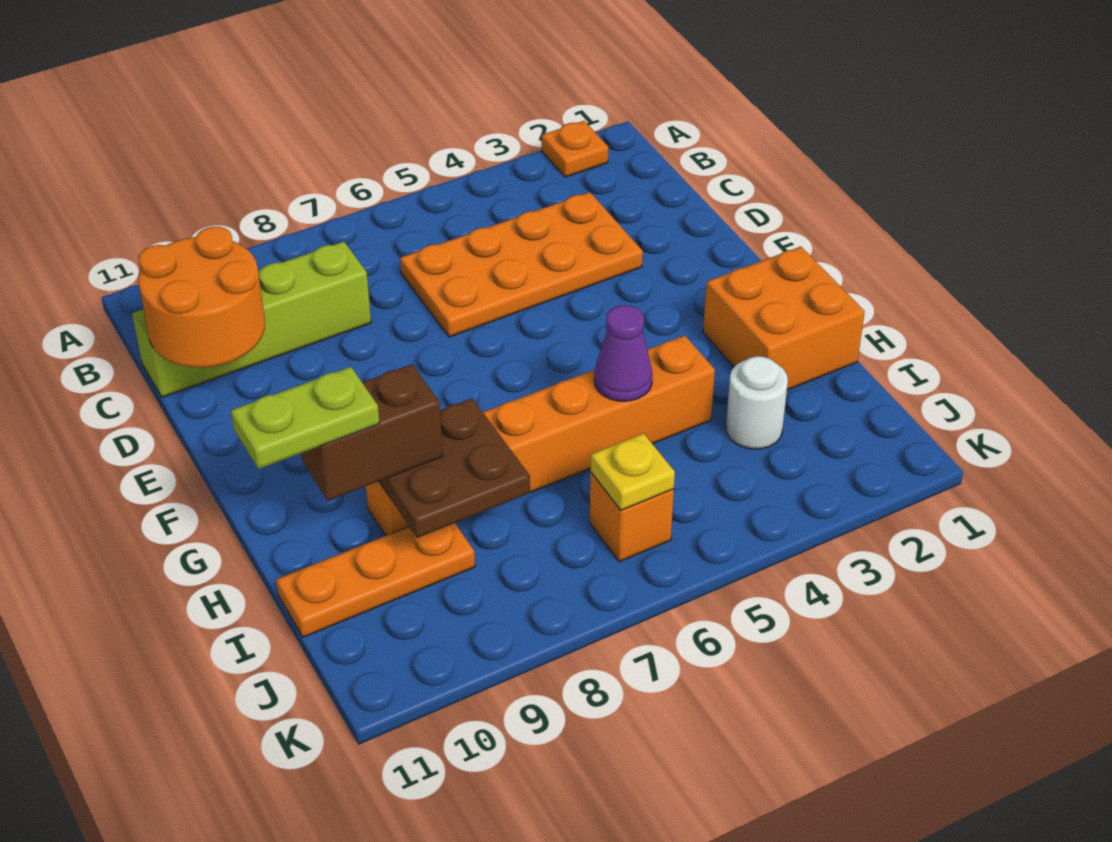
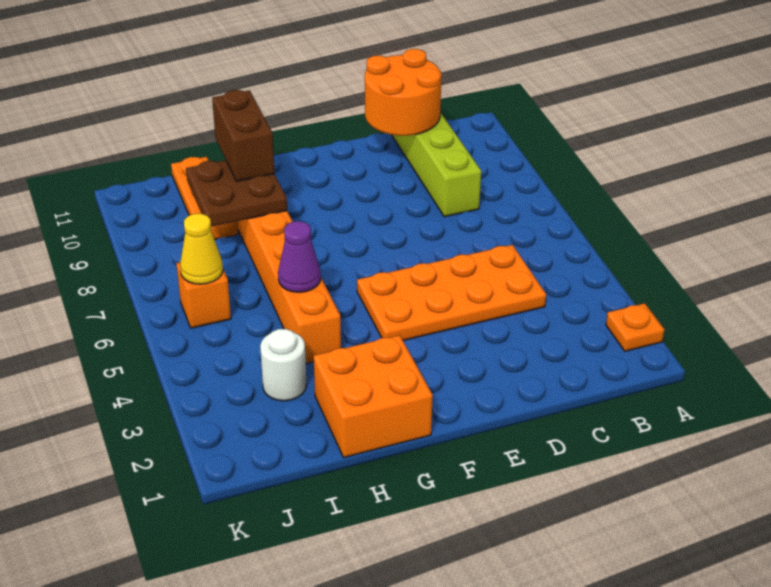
orange plate C3:D6 level 1 -> orange plate C4:F5 level 1
lime plate H10:H11 level 4 -> none
yellow plate J6 level 2 -> yellow cone J6 level 2

